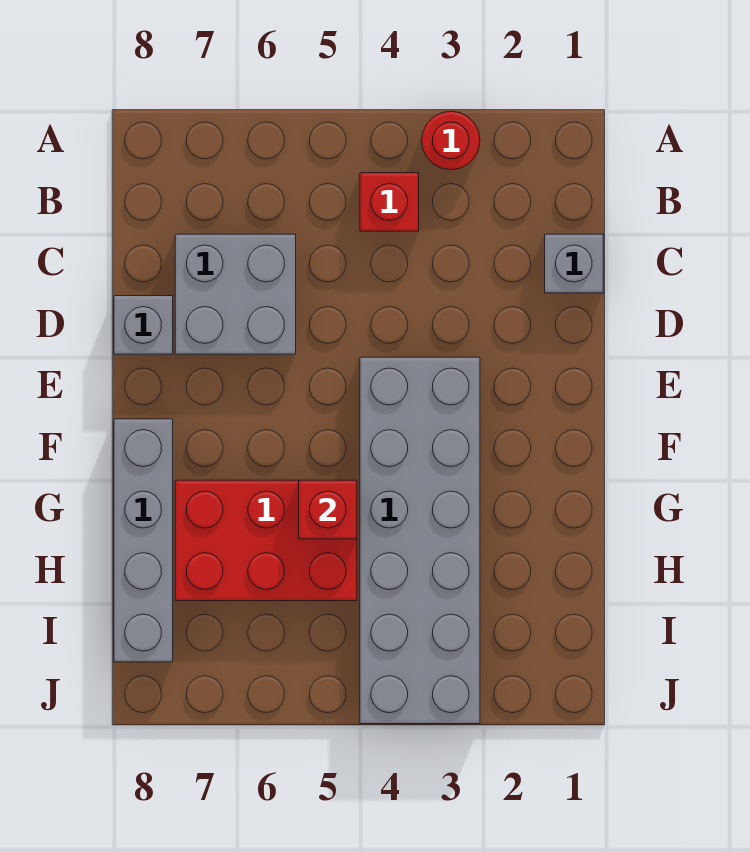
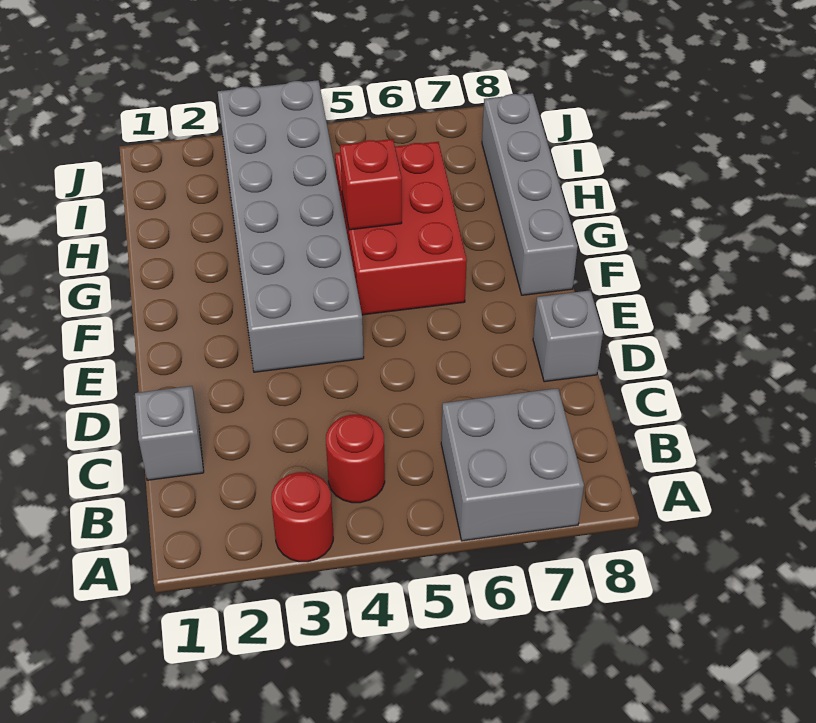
red brick B4 level 1 -> red round brick B4 level 1
grey brick C6:D7 level 1 -> grey brick A6:B7 level 1
red brick G5:H7 level 1 -> red brick F5:H6 level 1

